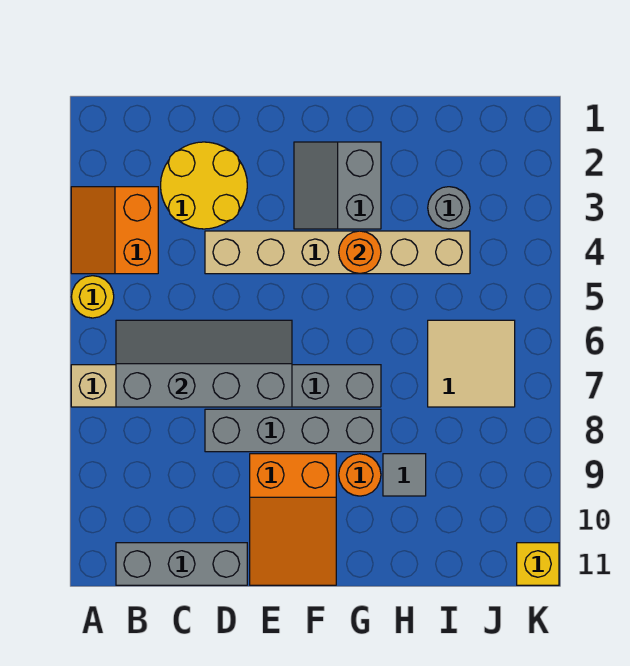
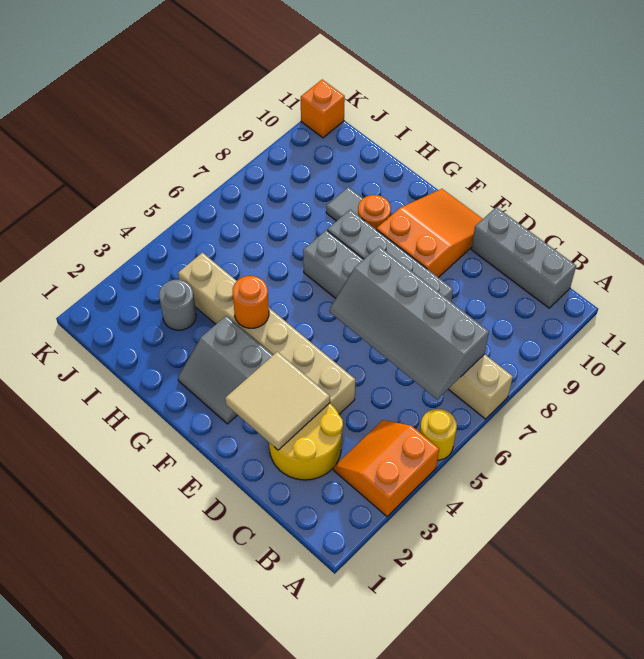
orange slope A3:B4 level 1 top B -> orange slope A3:B4 level 1 top A
grey slope F2:G3 level 1 top G -> grey slope F2:G3 level 1 top 3
tan tile I6:J7 level 1 -> tan tile D2:E3 level 2
yellow brick K11 level 1 -> orange brick K11 level 1

